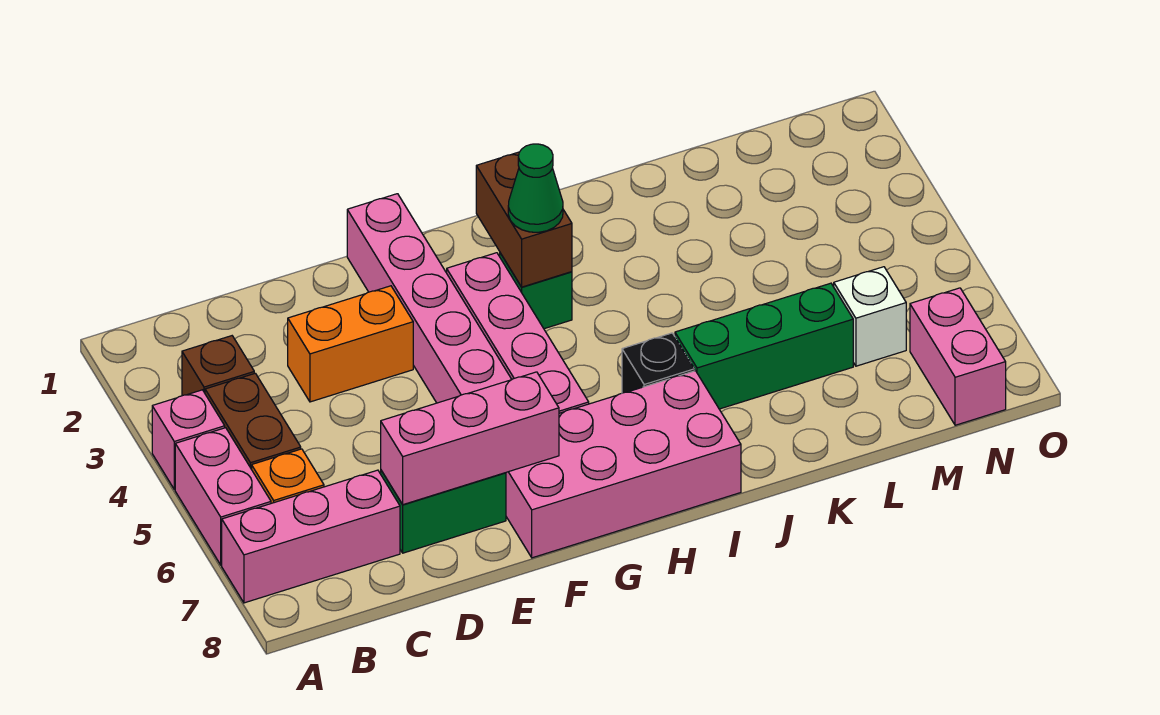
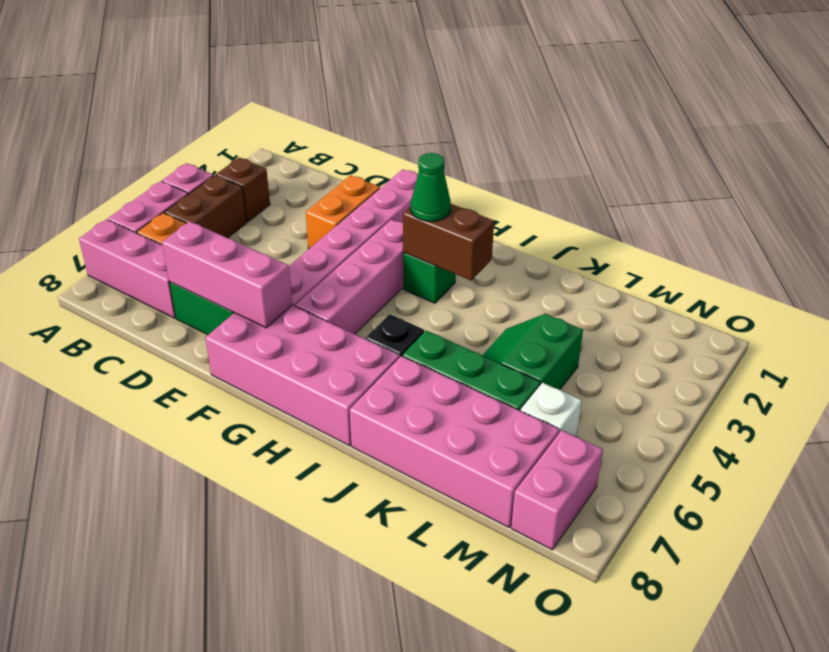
orange brick D3:E3 level 1 -> orange brick E2:E3 level 1
brown brick H2:H3 level 2 -> brown brick H3:I3 level 2
none -> pink brick J7:M8 level 1
none -> green slope K4:L5 level 1 top L

